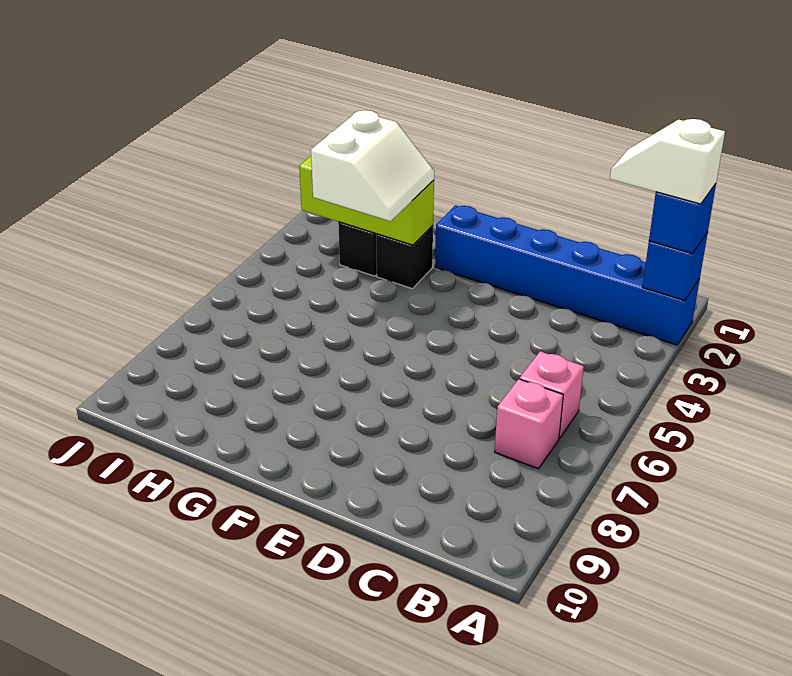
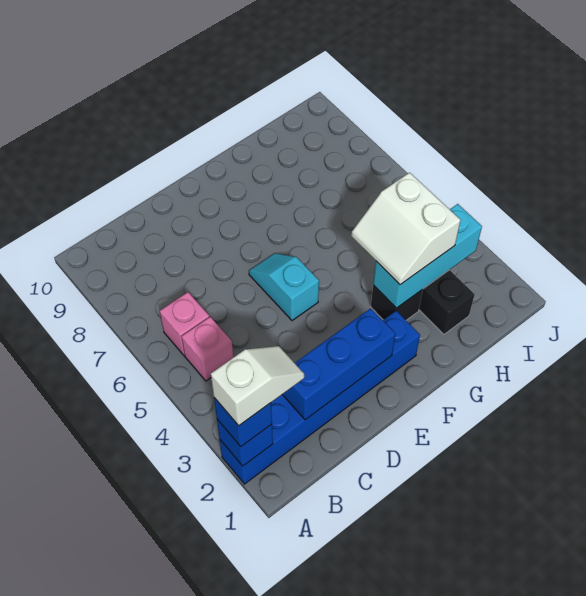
pink brick B7 level 1 -> pink brick B5 level 1
none -> blue brick C2:E2 level 2
none -> cyan slope E5:E6 level 1 top 5
lime brick G3:I3 level 2 -> cyan brick G3:I3 level 2

